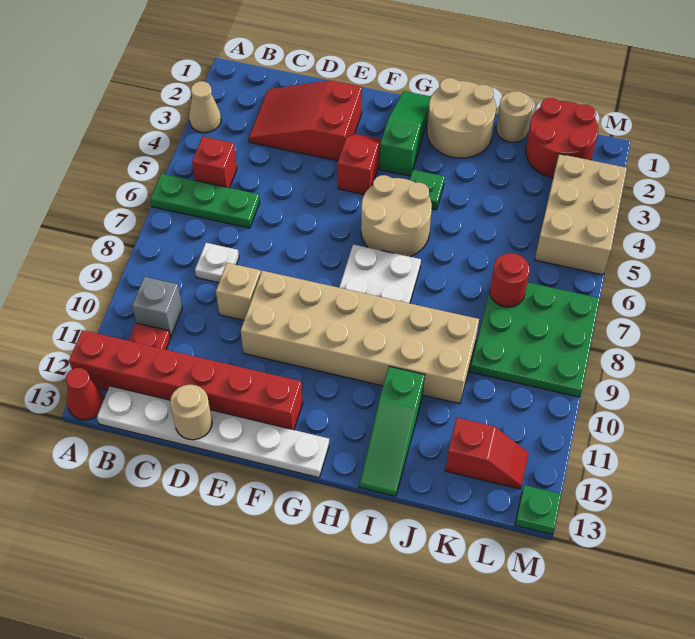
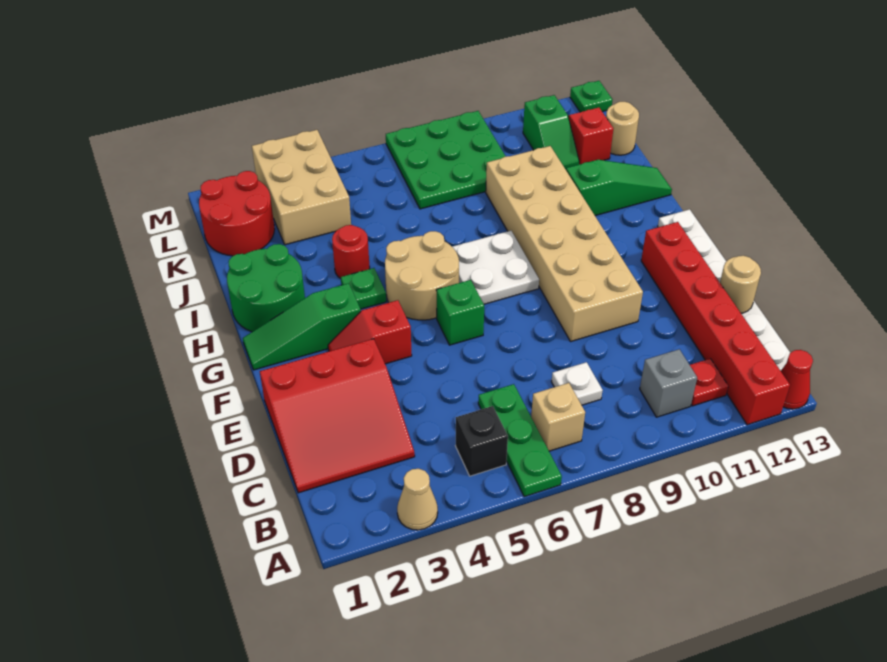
red brick B5 level 1 -> black brick B5 level 1
red slope C2:E3 level 1 top E -> red slope C1:E3 level 1 top E
tan brick D9 level 1 -> tan brick B7 level 1
none -> green brick F6 level 1
tan round brick H1:I2 level 1 -> green round brick H1:I2 level 1
tan round brick J1 level 1 -> tan round brick K13 level 1
red round brick K7 level 2 -> red round brick I4 level 1
none -> green slope K11:L11 level 1 top L
tan brick L3:M5 level 1 -> tan brick K3:M4 level 1

